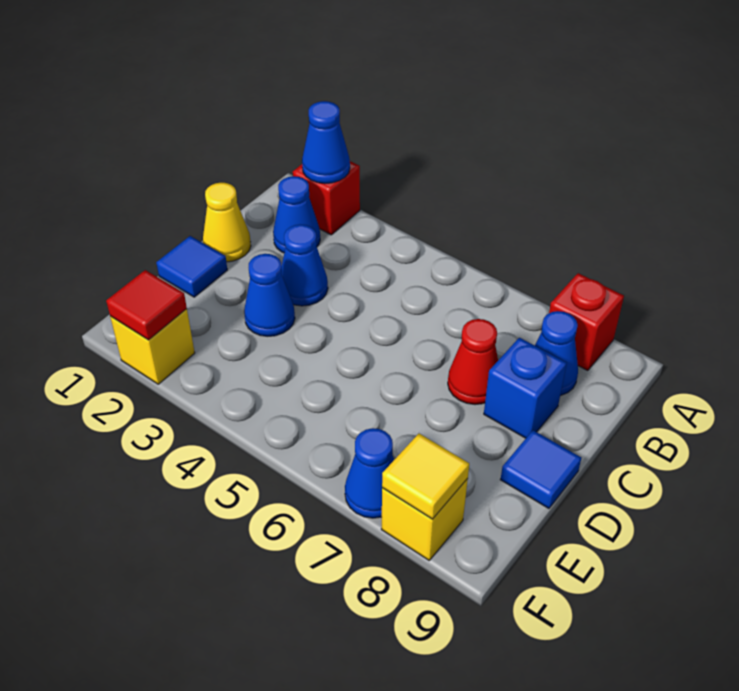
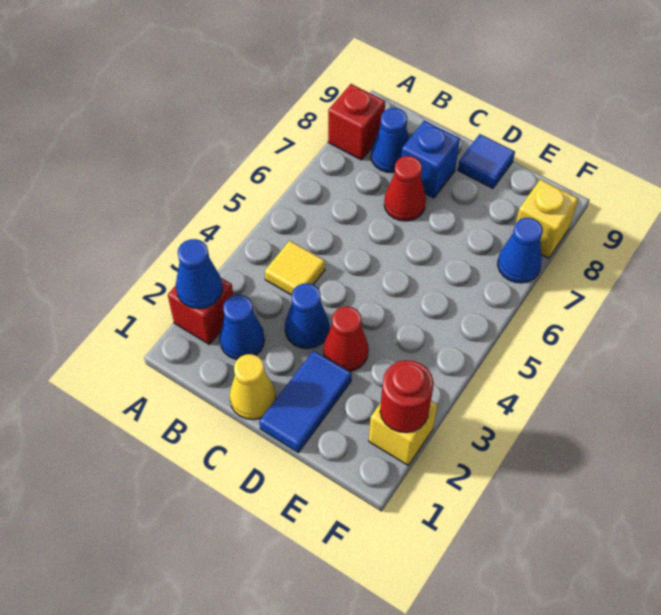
blue tile D1 level 1 -> blue tile D1:D2 level 1
blue cone D3 level 1 -> red cone D3 level 1
red tile F2 level 2 -> red round brick F2 level 2
yellow tile F8 level 2 -> yellow tile B4 level 1

